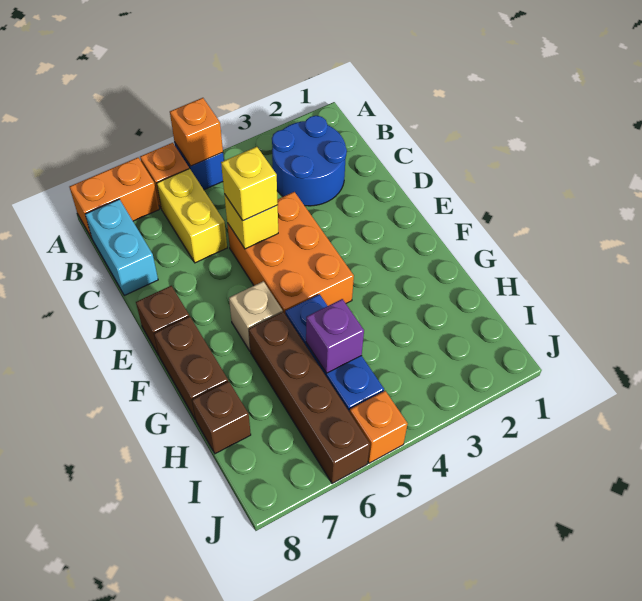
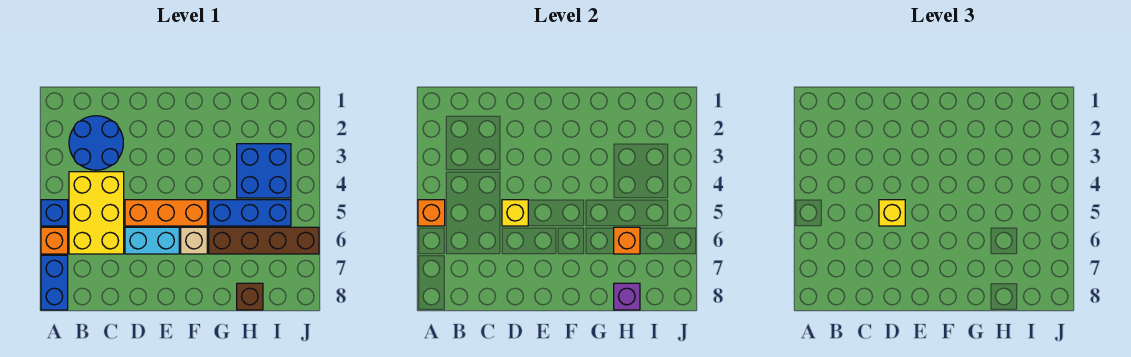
orange brick A7:A8 level 1 -> blue brick A7:A8 level 1
yellow brick B6:C6 level 1 -> yellow brick B4:C6 level 1
cyan brick B8:C8 level 1 -> cyan brick D6:E6 level 1
orange brick D4:F5 level 1 -> orange brick D5:F5 level 1
brown brick E8 level 1 -> none
brown brick F8:G8 level 1 -> none
none -> blue brick H3:I4 level 1
purple brick H5 level 2 -> purple brick H8 level 2
orange brick J5 level 1 -> orange brick H6 level 2

